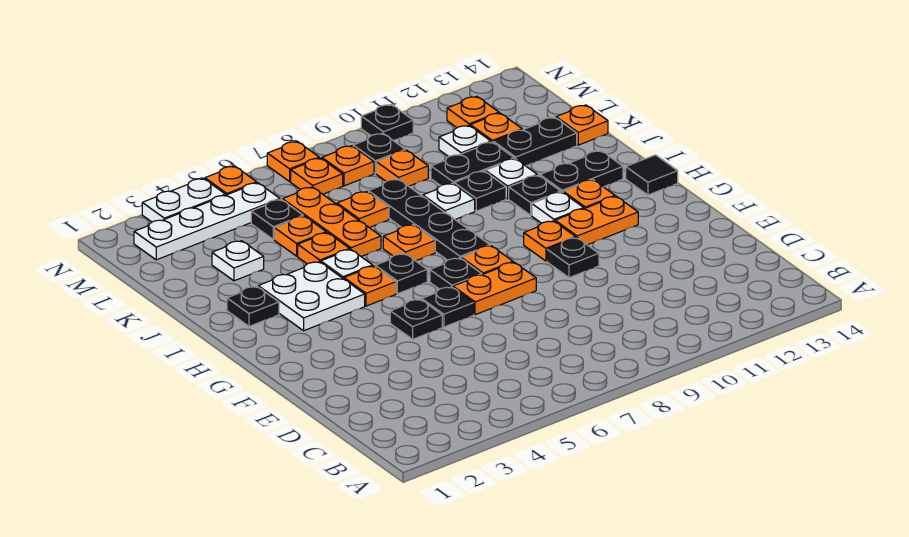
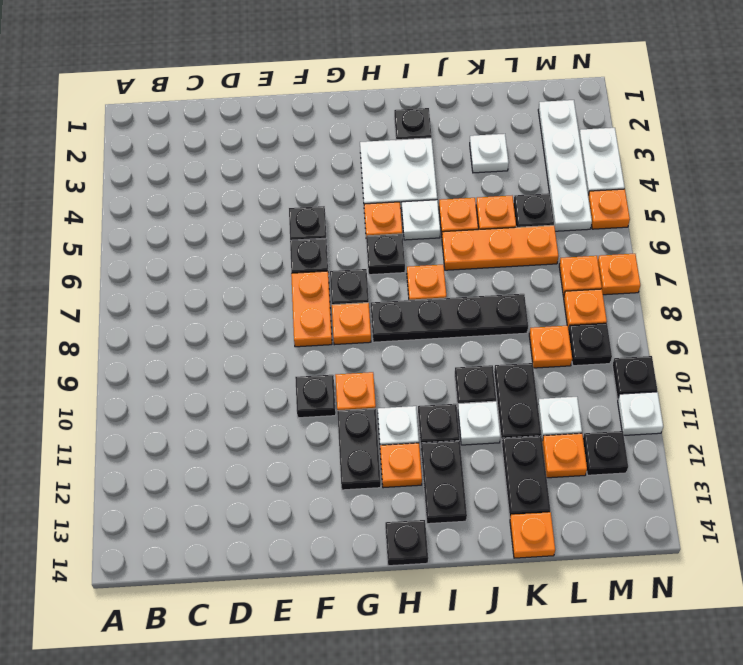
orange plate G11:G12 level 1 -> black plate G11:G12 level 1
black tile H14 level 1 -> black plate H14 level 1
white plate J9 level 1 -> white plate N11 level 1
orange plate K7 level 1 -> none
orange plate M12 level 1 -> black plate M12 level 1

